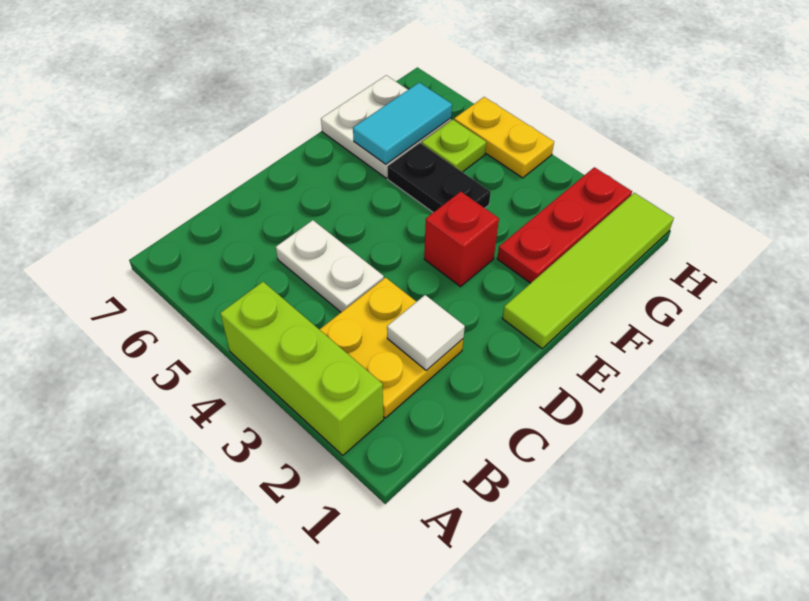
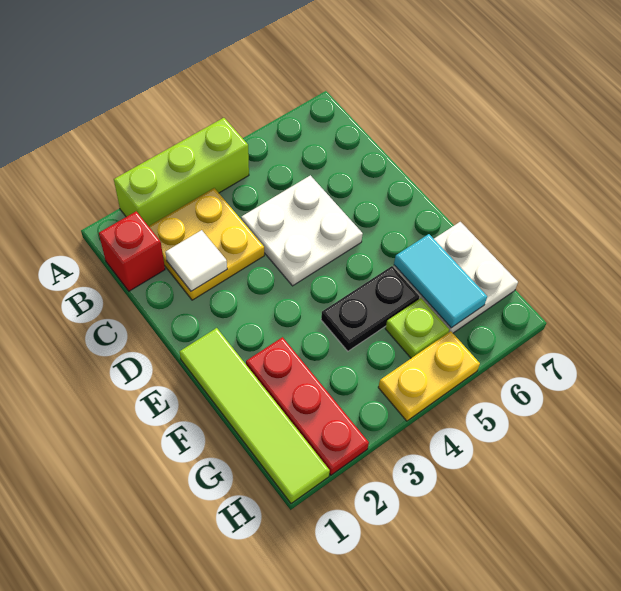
white plate C4:C5 level 1 -> white plate C4:D5 level 1
red brick E3 level 1 -> red brick B1 level 1

